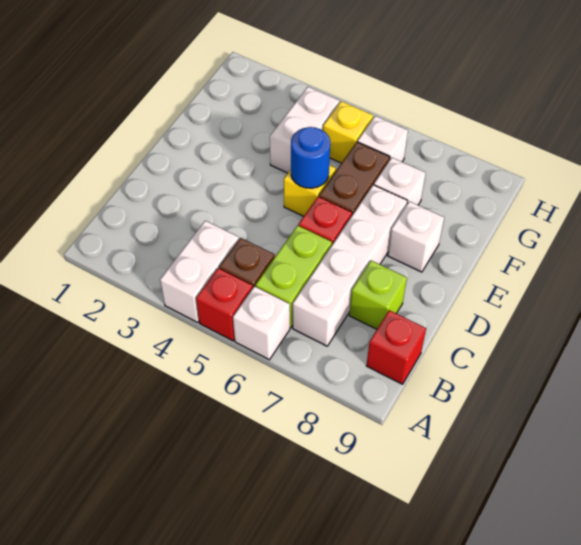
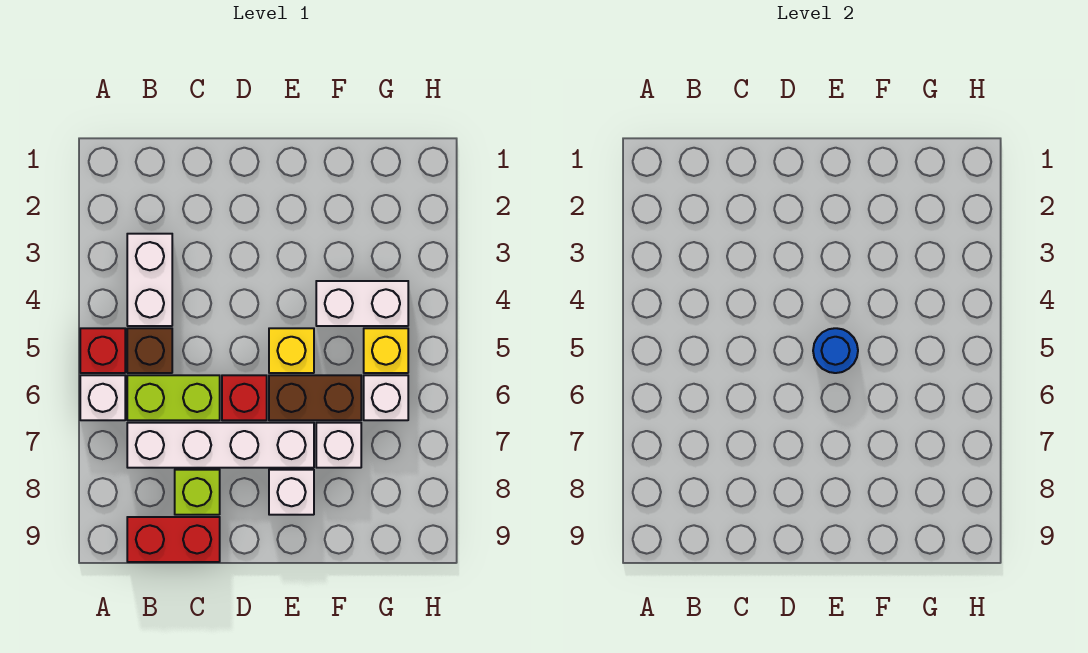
white brick A4:B4 level 1 -> white brick B3:B4 level 1
red brick B9 level 1 -> red brick B9:C9 level 1

